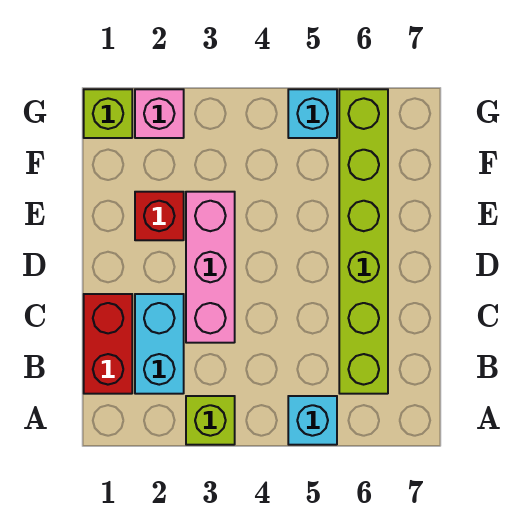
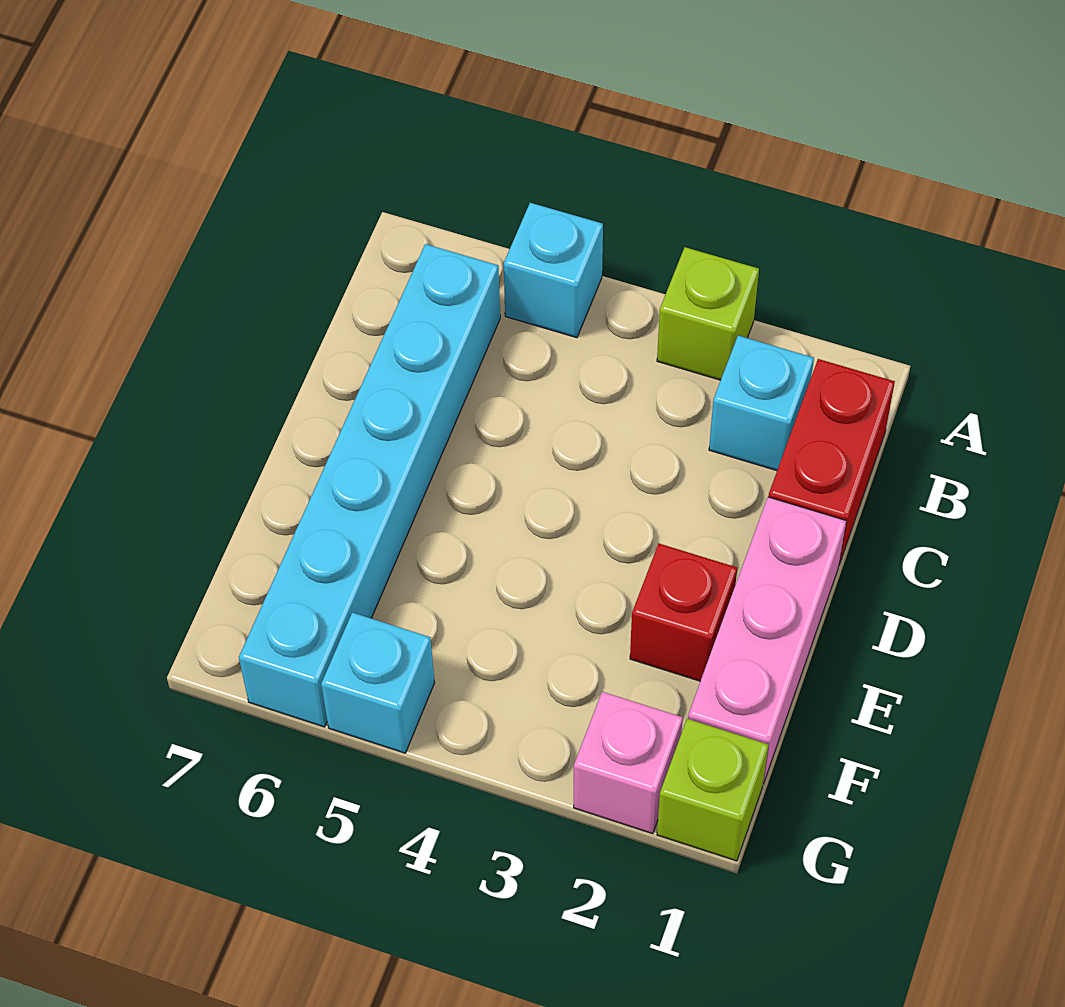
cyan brick B2:C2 level 1 -> cyan brick B2 level 1
lime brick B6:G6 level 1 -> cyan brick B6:G6 level 1
pink brick C3:E3 level 1 -> pink brick D1:F1 level 1

